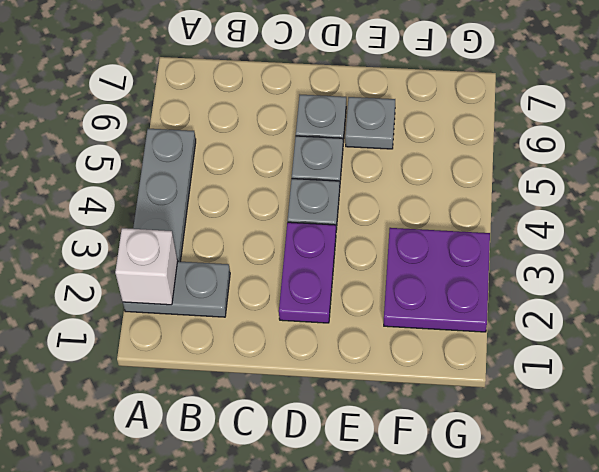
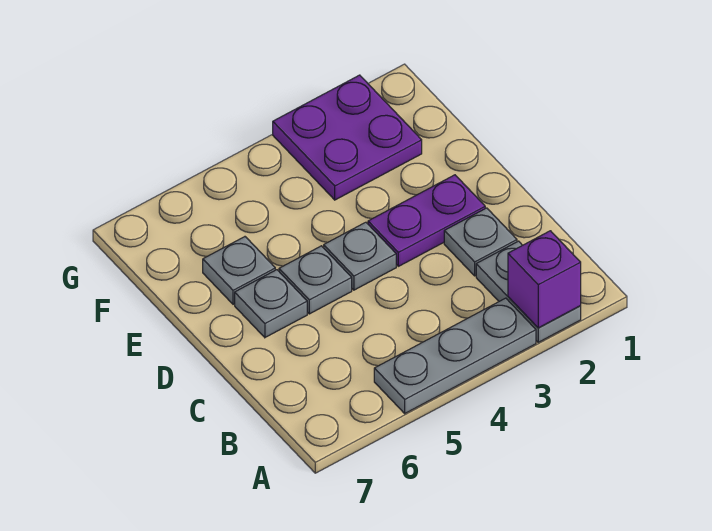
white brick A2 level 2 -> purple brick A2 level 2
none -> grey plate C2 level 1

